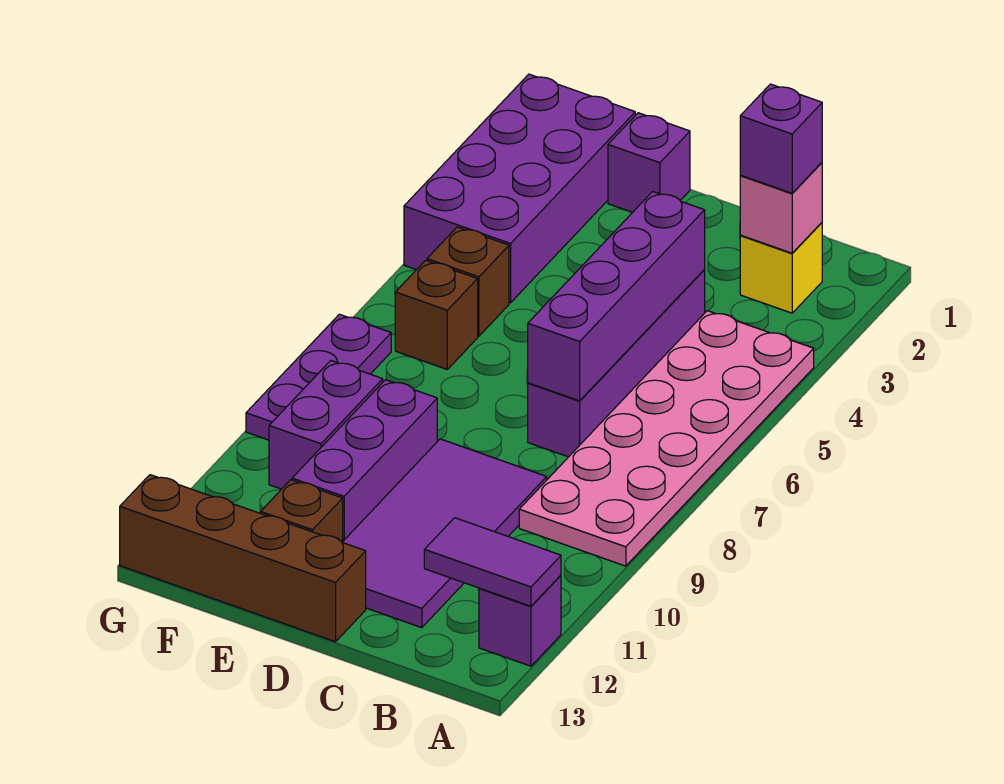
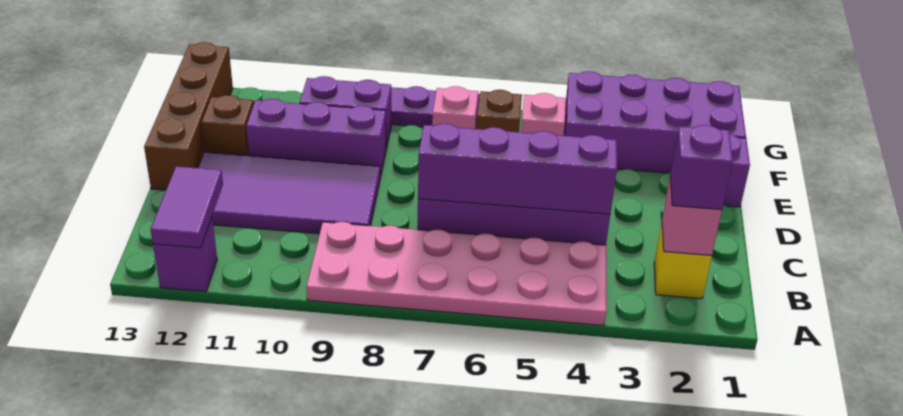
brown brick F5 level 1 -> pink brick F5 level 1
none -> pink brick F7 level 1

